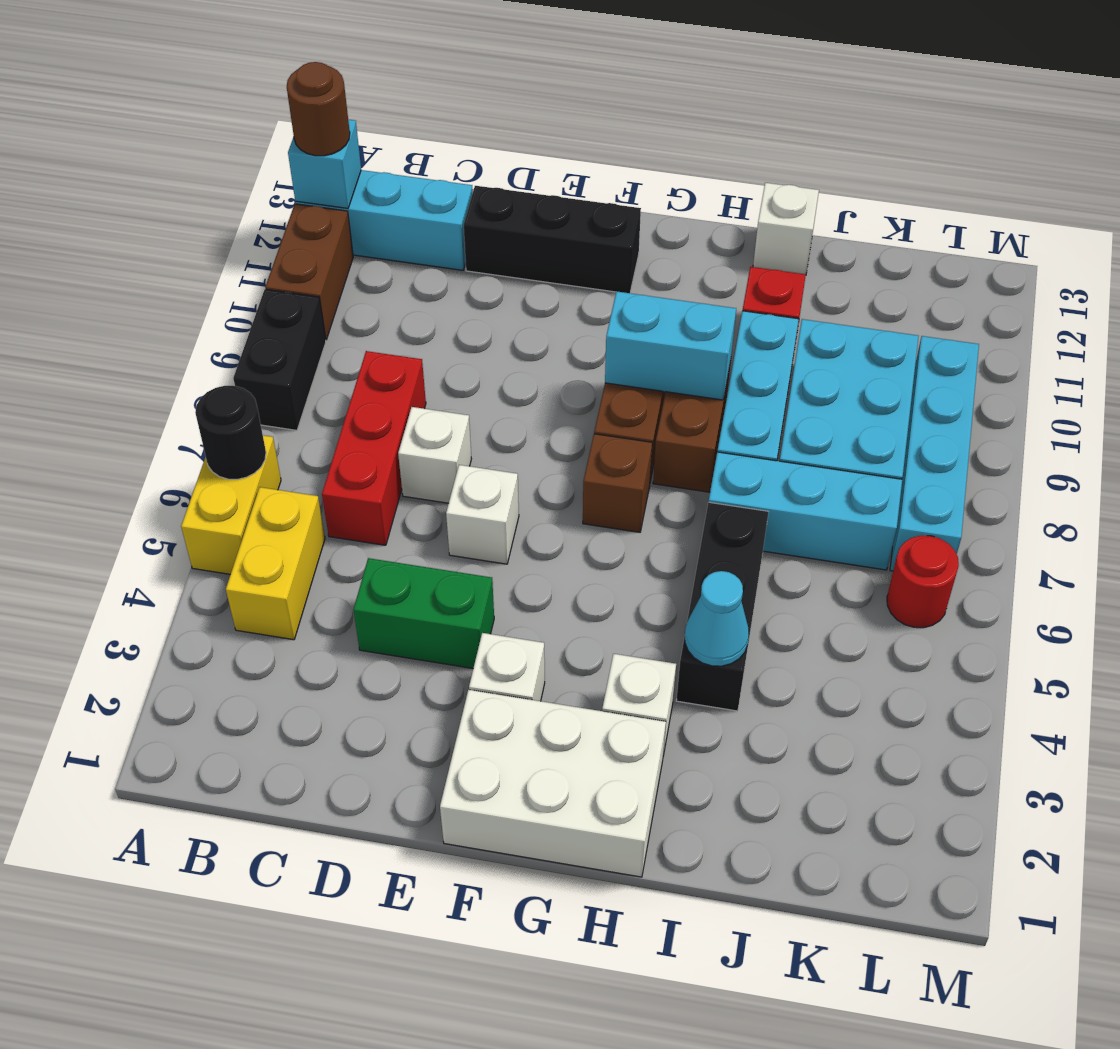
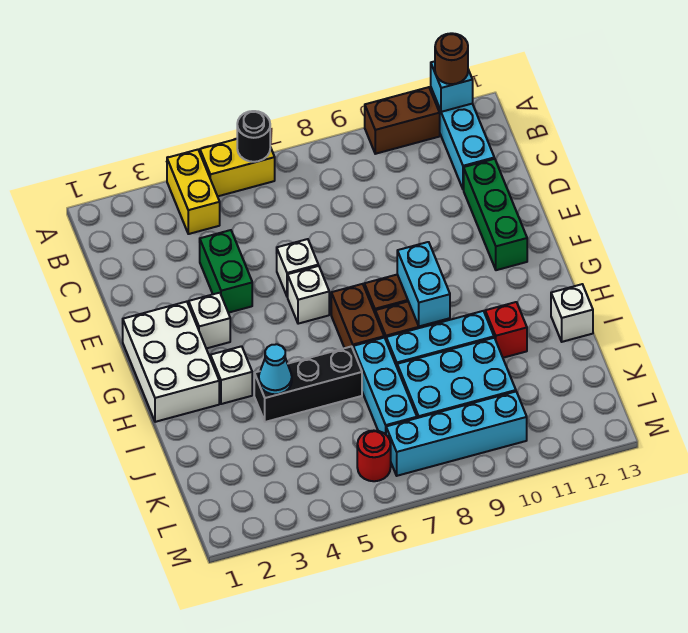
black brick A8:A9 level 1 -> none
yellow brick B4:B5 level 1 -> yellow brick A4:B4 level 1
red brick C6:C8 level 1 -> none
white brick D7 level 1 -> white brick F6 level 1
black brick D12:F12 level 1 -> green brick D12:F12 level 1
brown brick G7 level 1 -> brown brick G7:H7 level 1

